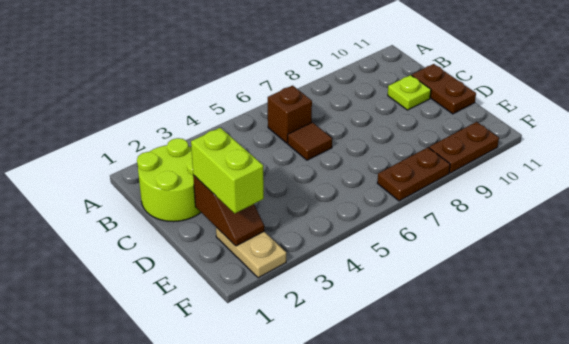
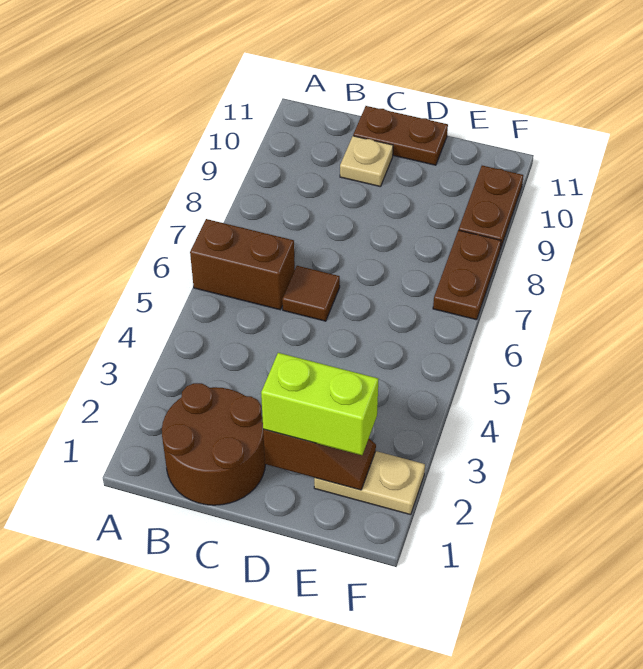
lime round brick B1:C2 level 1 -> brown round brick B1:C2 level 1
brown brick B6 level 1 -> brown brick A6:B6 level 1
lime plate C10 level 1 -> tan plate C10 level 1

